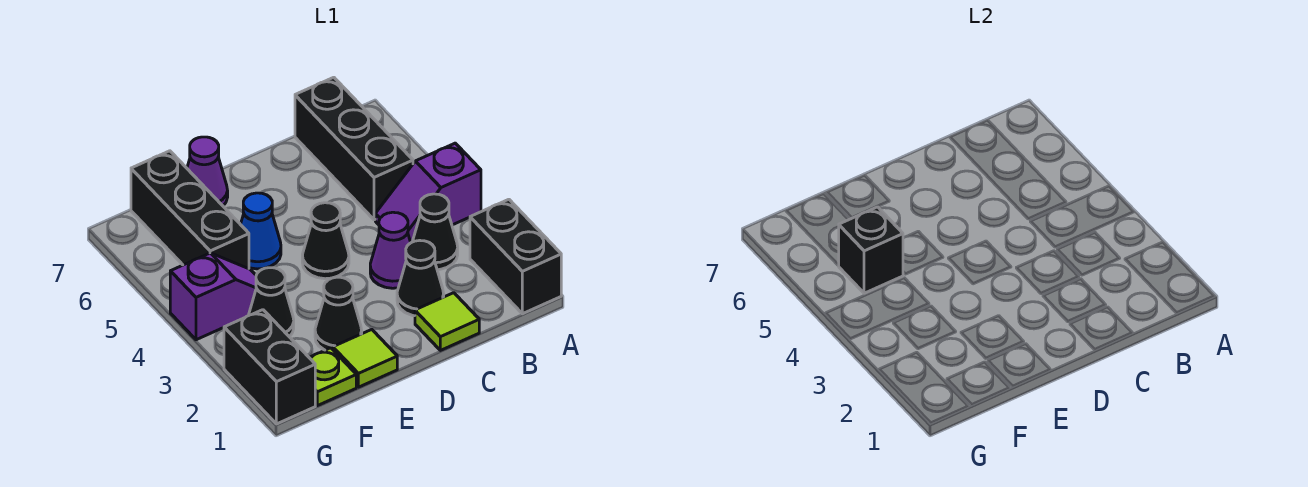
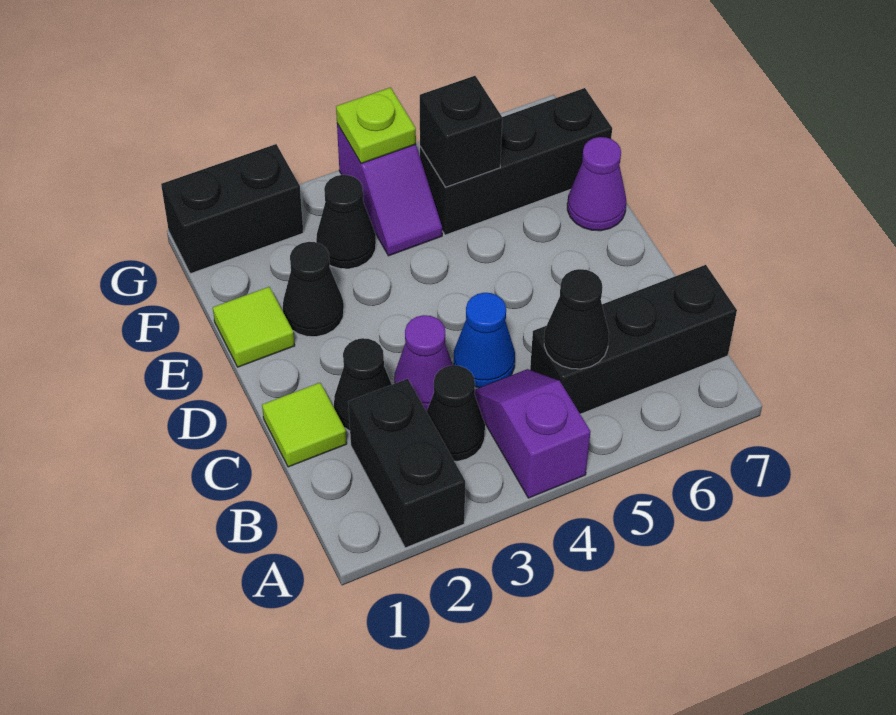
black brick A1:A2 level 1 -> black brick A2:B2 level 1
black cone D4 level 1 -> black cone B5 level 2
blue cone E5 level 1 -> blue cone C4 level 1
lime plate F1 level 1 -> lime plate G4 level 2

